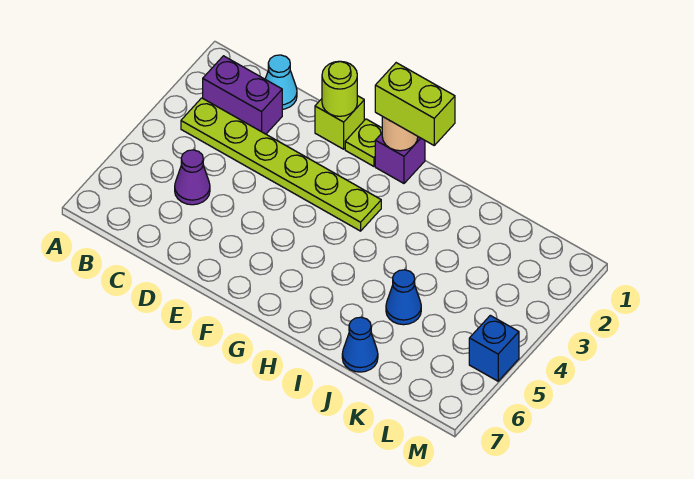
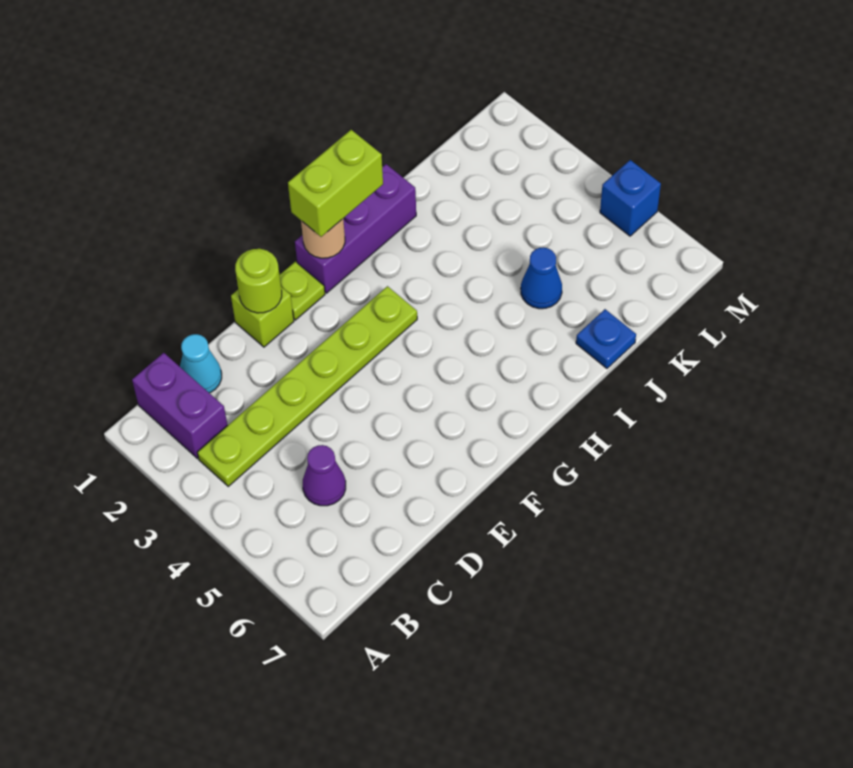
purple brick B2:C2 level 1 -> purple brick B1:B2 level 1
purple brick G1 level 1 -> purple brick G1:I1 level 1
blue cone J7 level 1 -> blue plate J7 level 1

